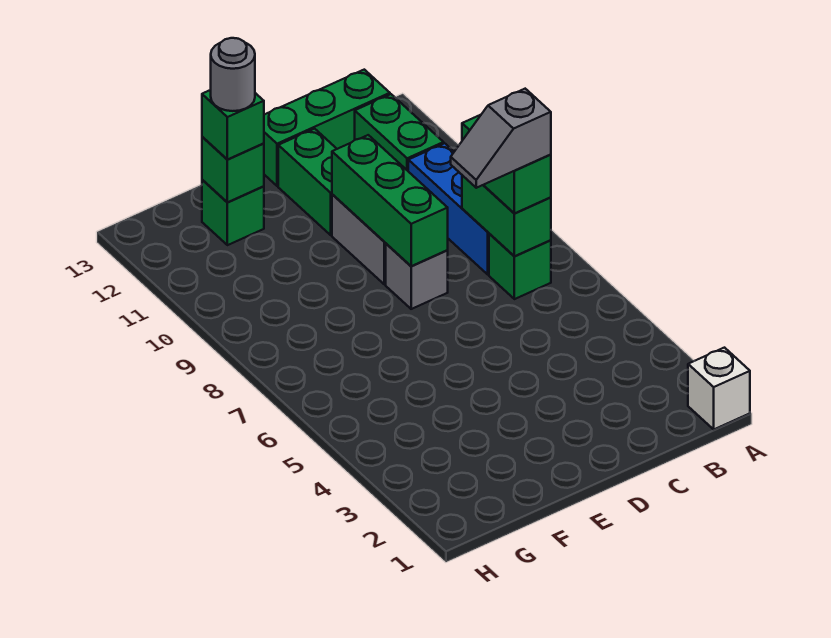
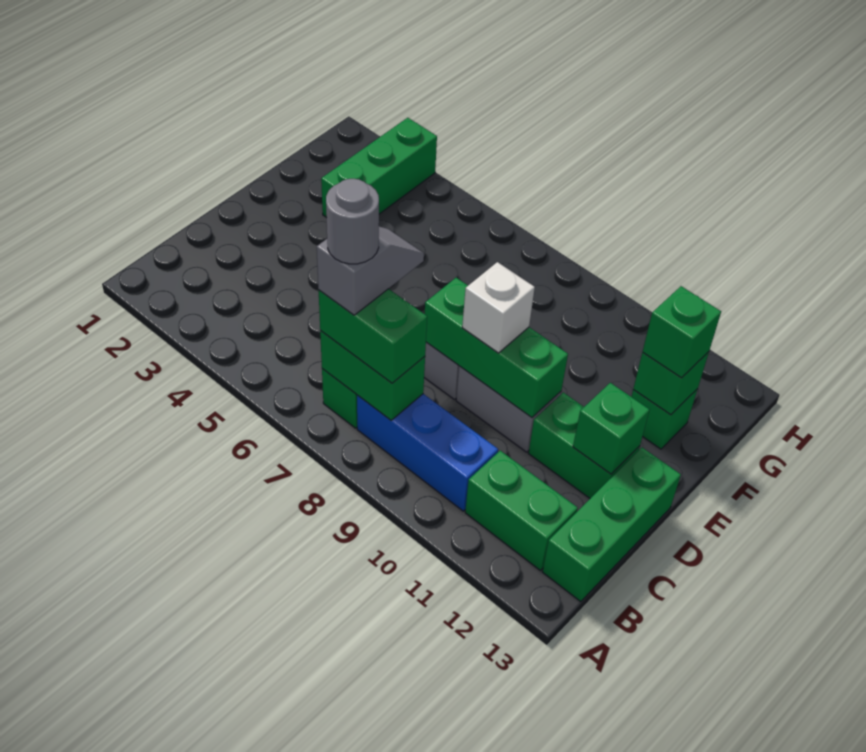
white brick A1 level 1 -> white brick D9 level 3
none -> green brick D12 level 2
none -> green brick F3:H3 level 1
grey round brick F12 level 4 -> grey round brick B7 level 5

